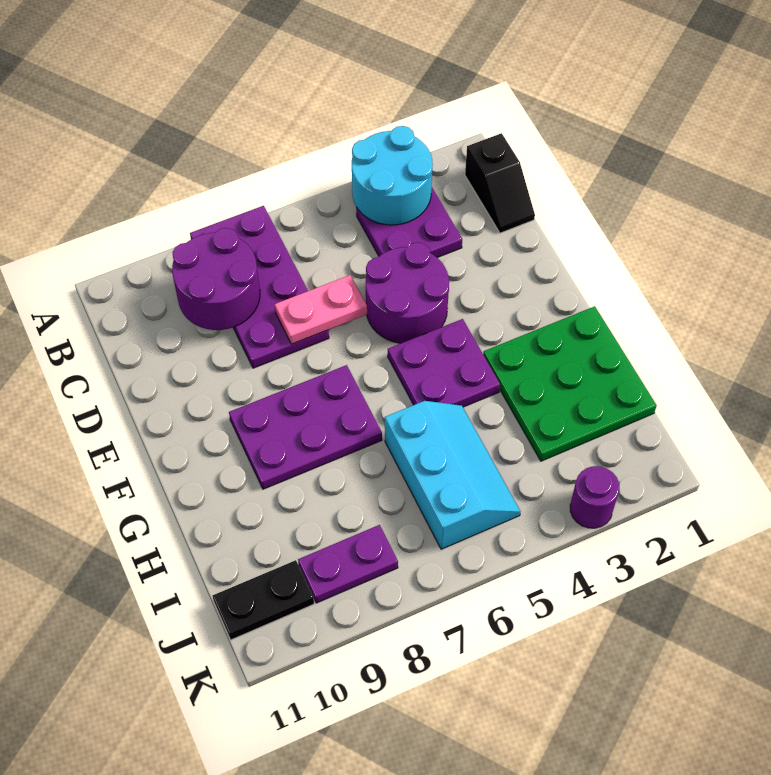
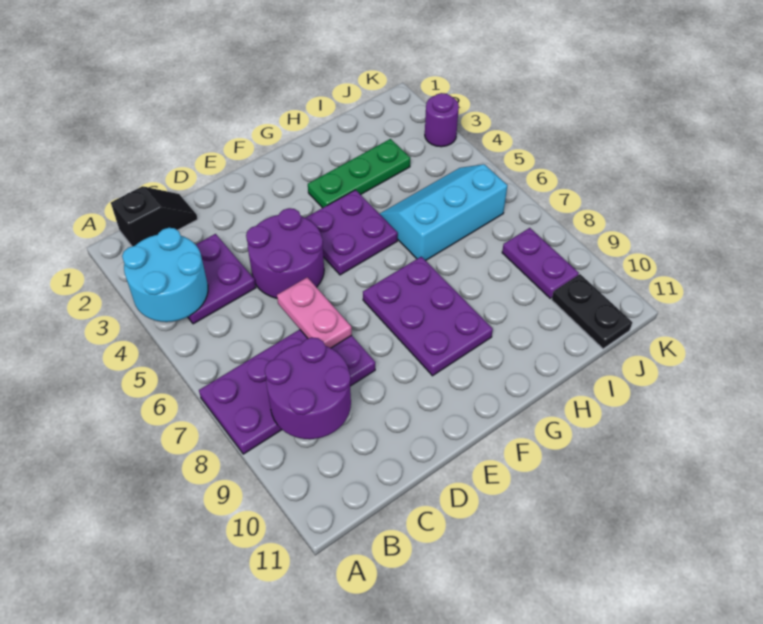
green plate G1:I3 level 1 -> green plate G3:I3 level 1

